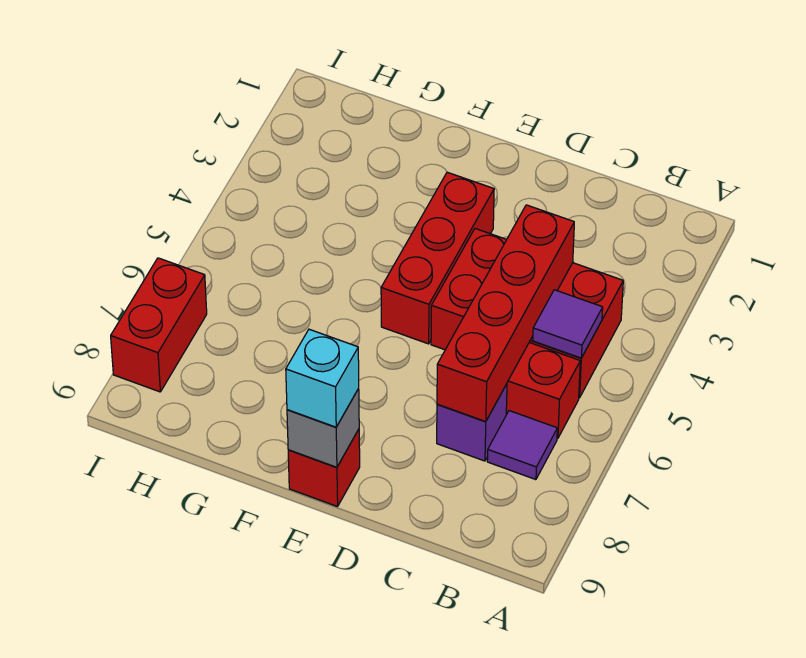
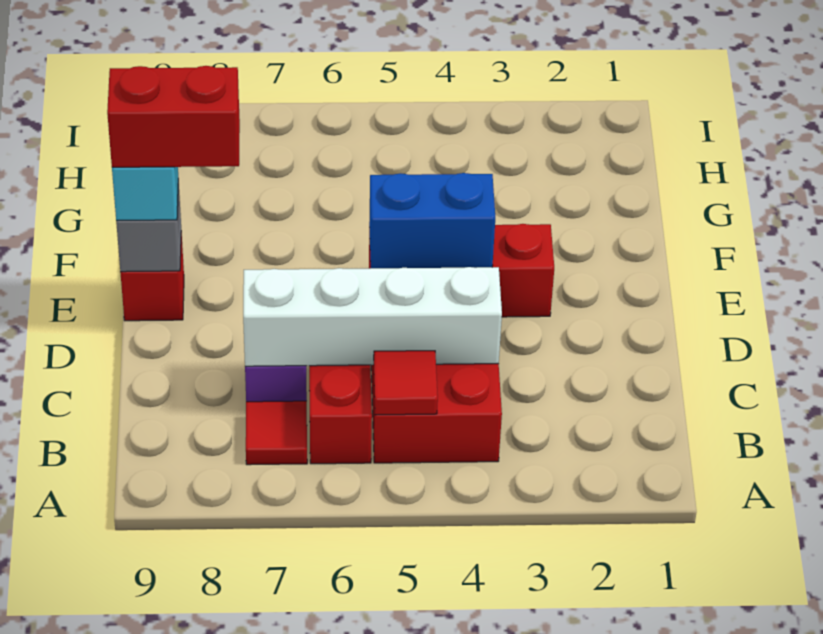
purple tile B5 level 2 -> red tile B5 level 2
purple tile B7 level 1 -> red tile B7 level 1
red brick C4:C7 level 2 -> white brick C4:C7 level 2
none -> blue brick E4:E5 level 2
red brick I7:I8 level 1 -> red brick E8:E9 level 4

